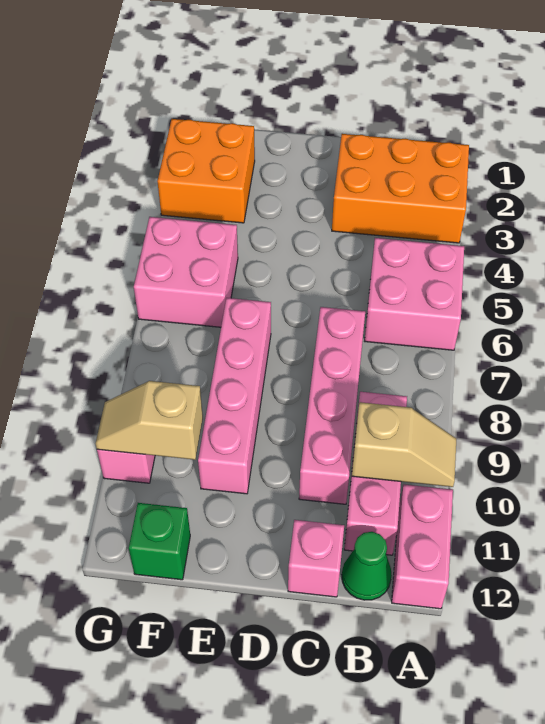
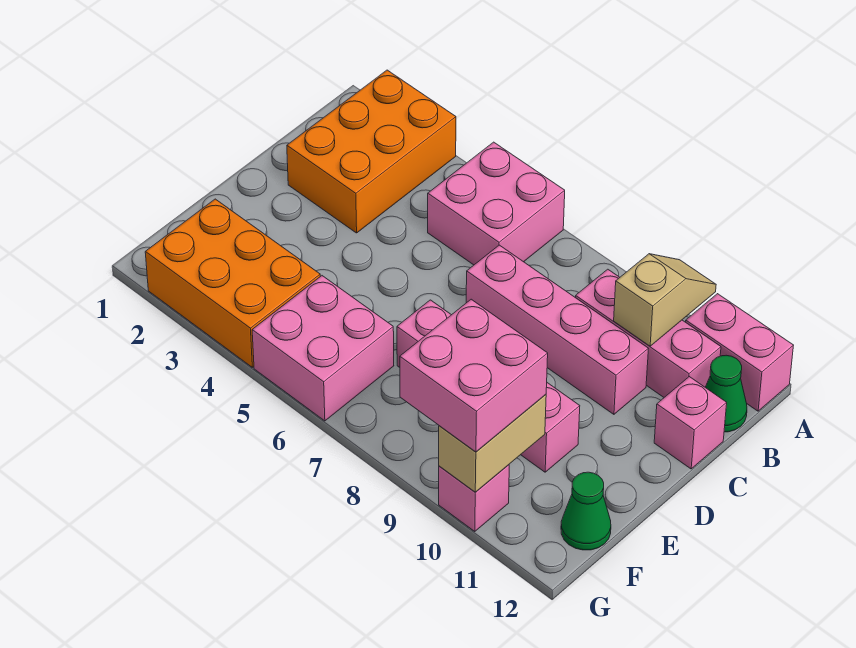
orange brick F2:G3 level 1 -> orange brick F2:G4 level 1
none -> pink brick F9:G10 level 3
tan slope F10:G10 level 2 top F -> tan brick F10:G10 level 2
green brick F12 level 1 -> green cone F12 level 1

